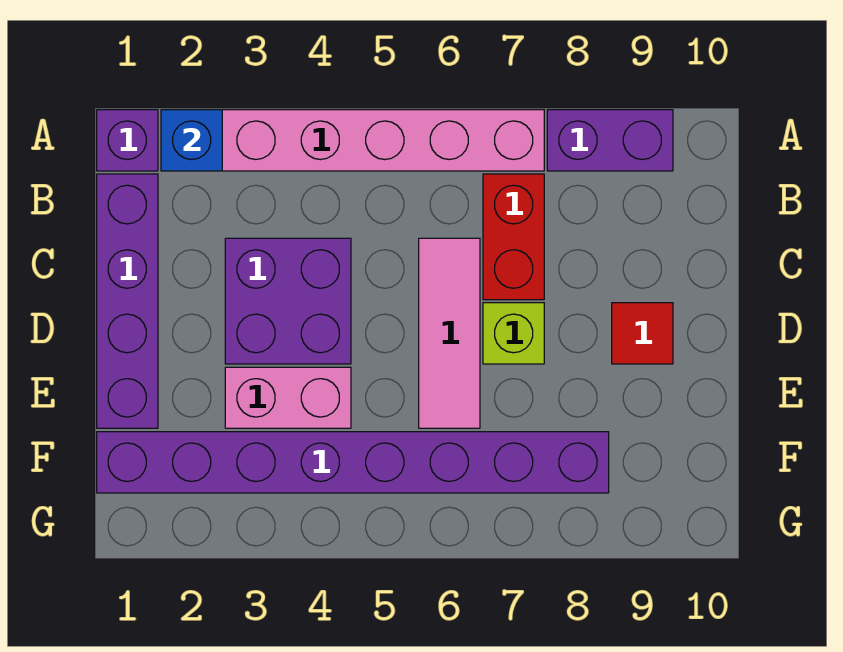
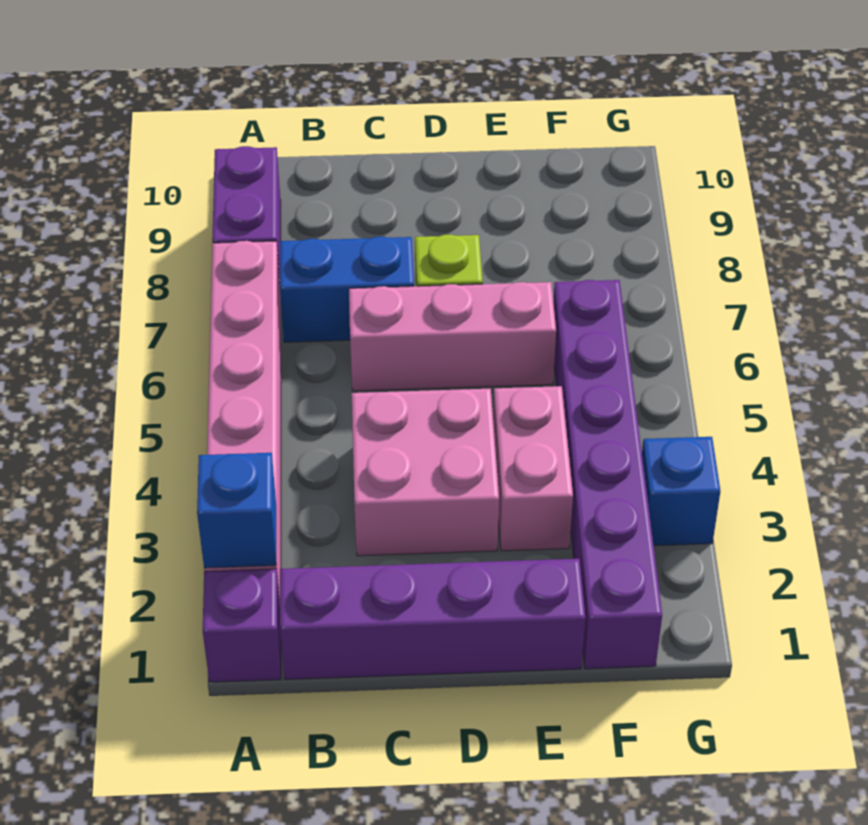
red brick B7:C7 level 1 -> blue brick B7:C7 level 1
purple brick C3:D4 level 1 -> pink brick C3:D4 level 1
pink tile C6:E6 level 1 -> pink brick C6:E6 level 1
red tile D9 level 1 -> none
purple brick F1:F8 level 1 -> purple brick F1:F6 level 1
none -> blue brick G3 level 1

